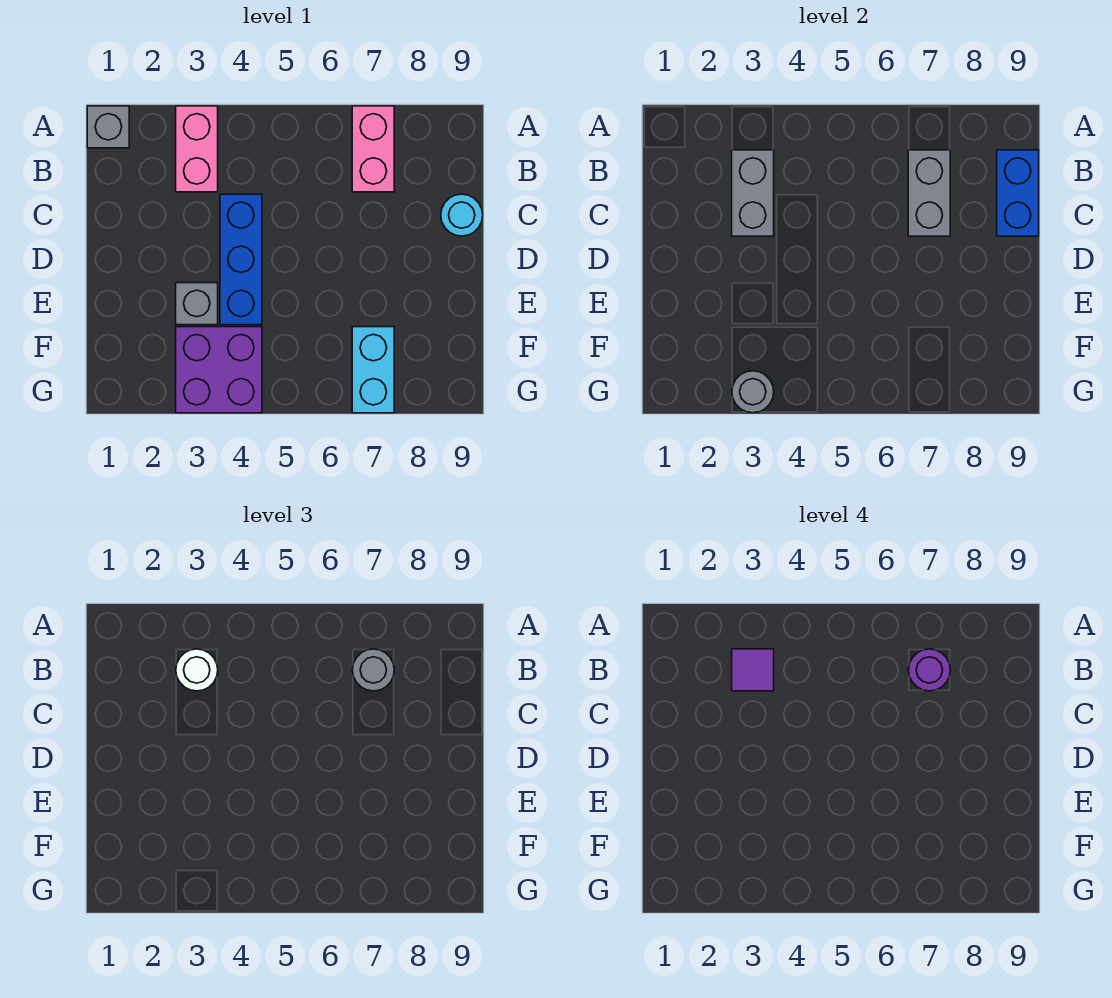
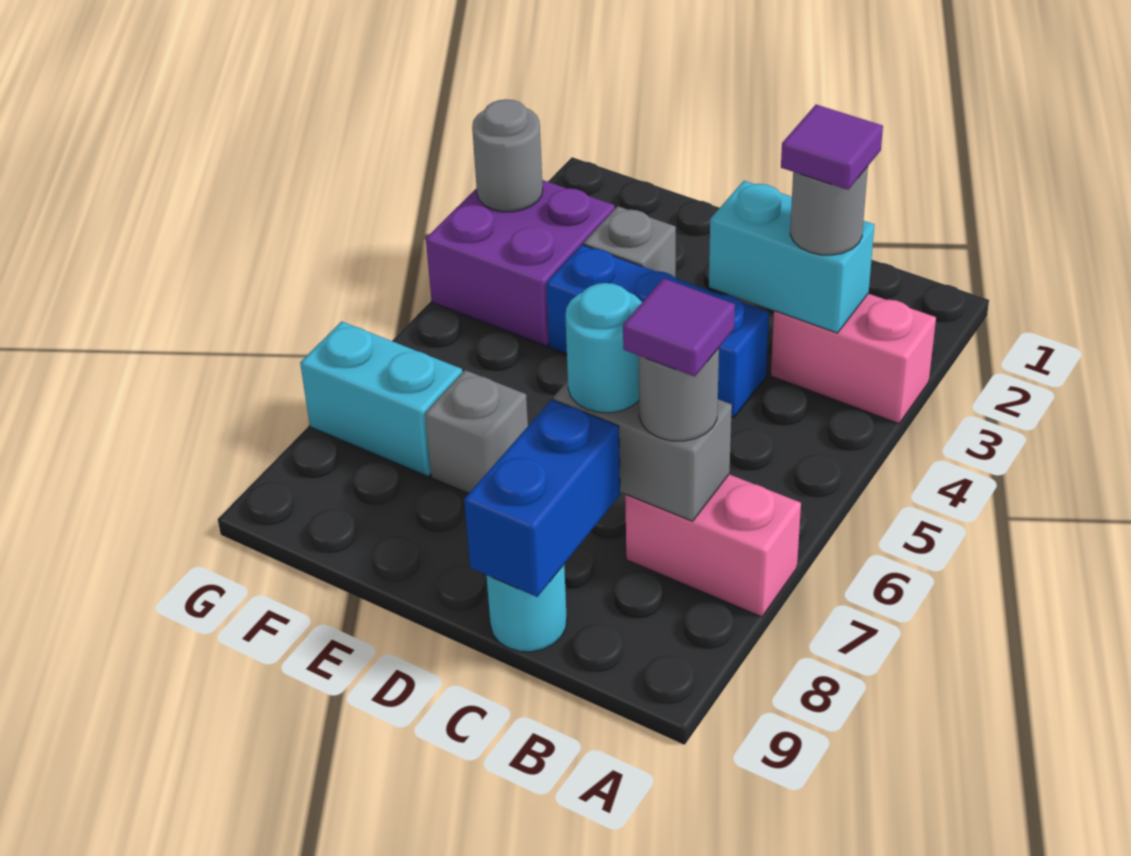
grey brick A1 level 1 -> grey brick E7 level 1
grey brick B3:C3 level 2 -> cyan brick B3:C3 level 2
white round brick B3 level 3 -> grey round brick B3 level 3
purple round brick B7 level 4 -> purple tile B7 level 4
blue brick B9:C9 level 2 -> blue brick C8:C9 level 2
none -> cyan round brick C7 level 3

